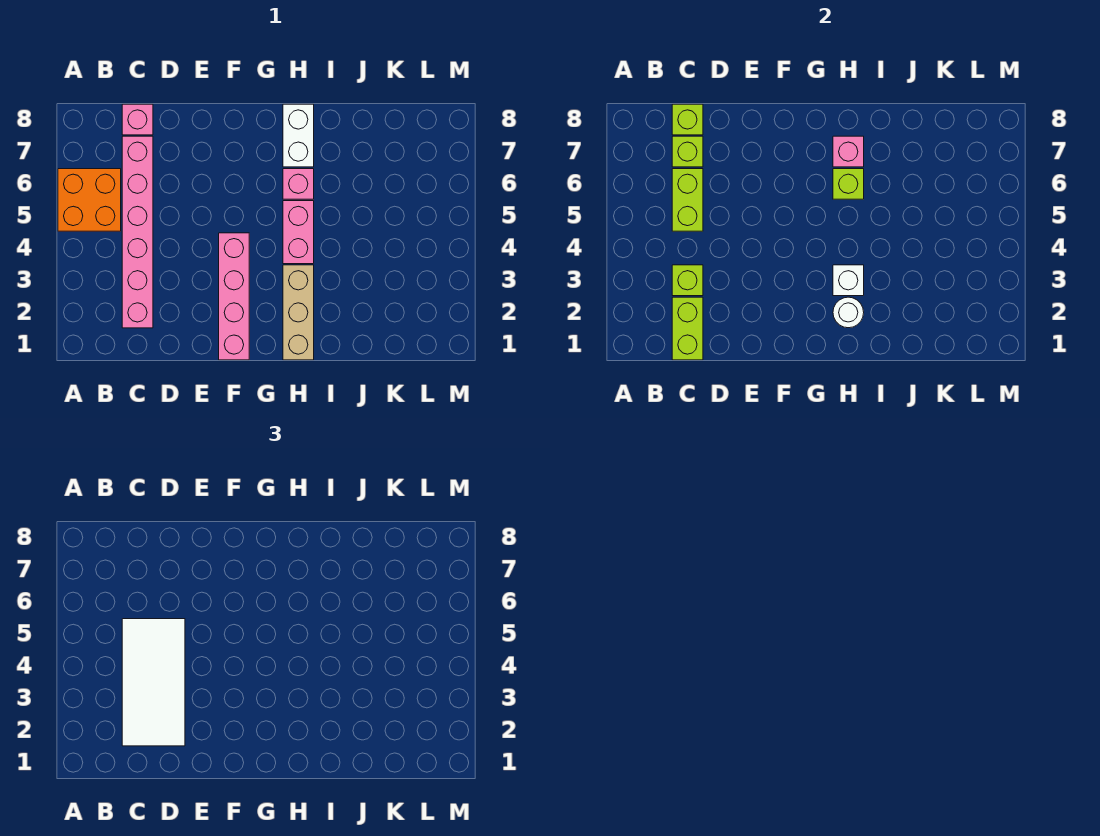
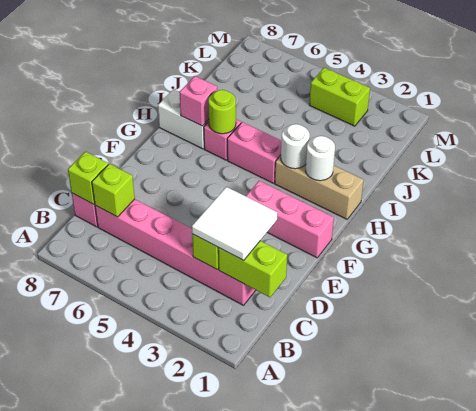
orange brick A5:B6 level 1 -> none
white tile C2:D5 level 3 -> white tile C2:D3 level 3
lime brick C5:C6 level 2 -> lime brick L3:L4 level 1
pink brick F1:F4 level 1 -> pink brick F1:F3 level 1
white brick H3 level 2 -> white round brick H3 level 2
lime brick H6 level 2 -> lime round brick H6 level 2

